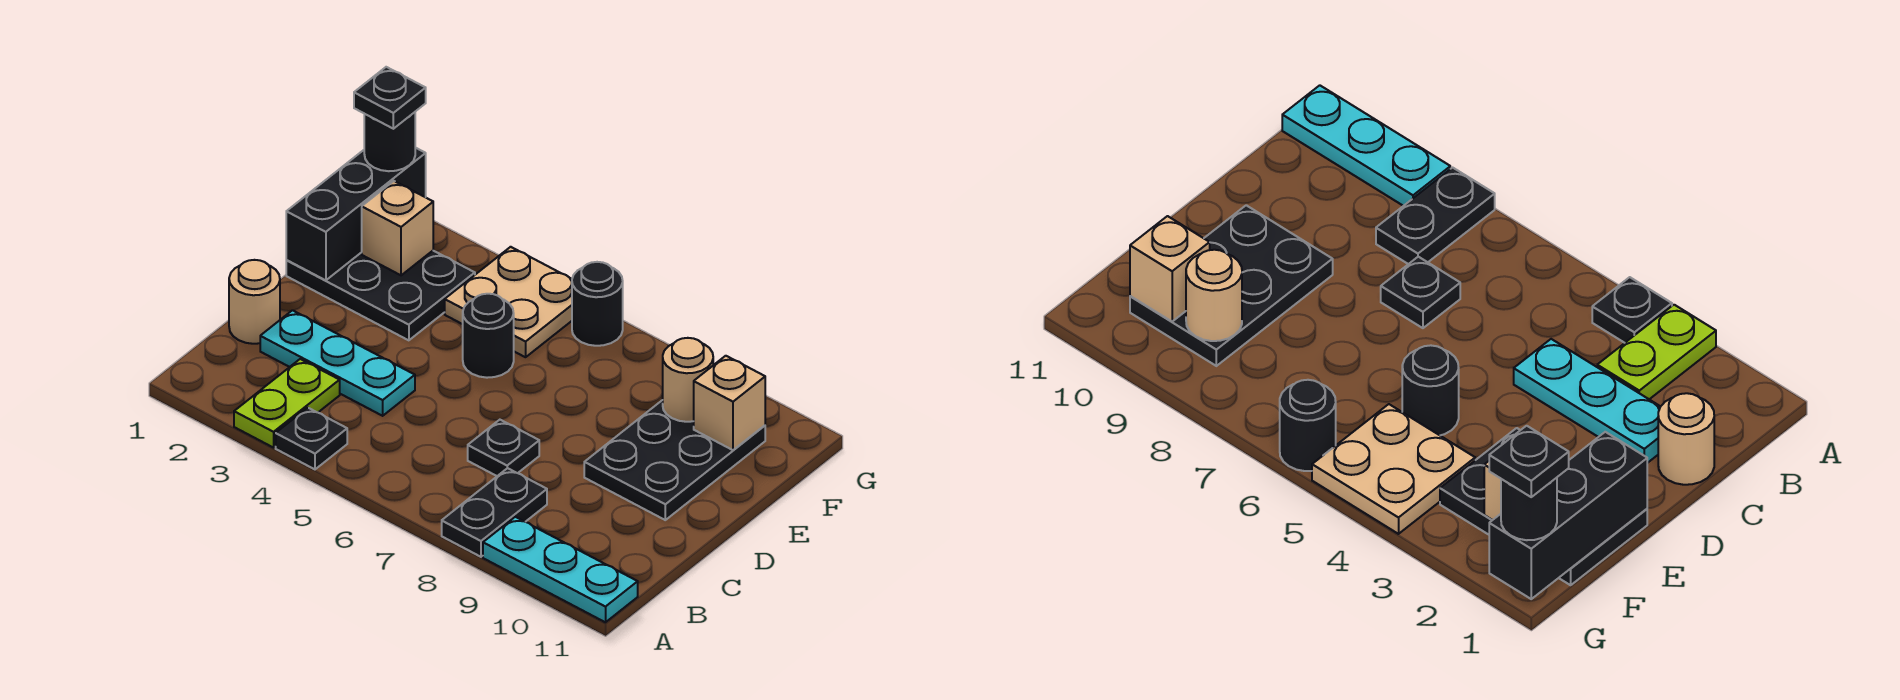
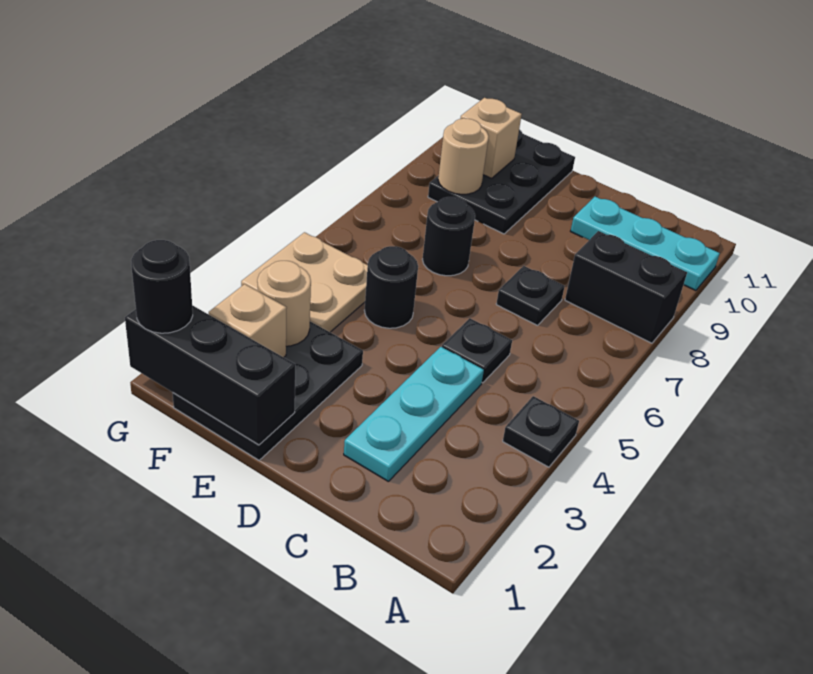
lime plate A3:B3 level 1 -> none
black plate A8:B8 level 1 -> black brick A8:B8 level 1
cyan plate A9:A11 level 1 -> cyan plate A10:C10 level 1
tan round brick C1 level 1 -> tan round brick F3 level 2
black plate D9:F10 level 1 -> black plate E9:F11 level 1
black plate G1 level 4 -> black plate C5 level 1
black round brick G6 level 1 -> black round brick E7 level 1

